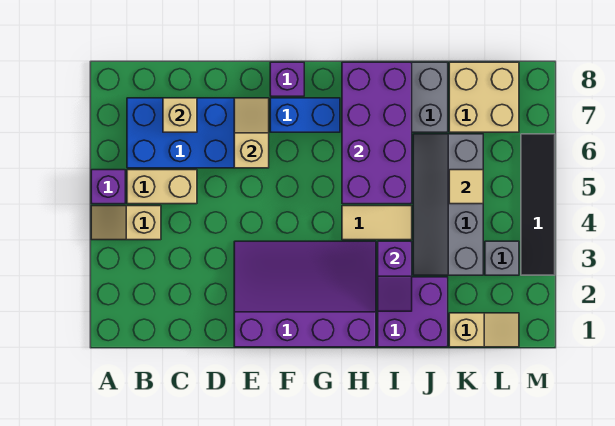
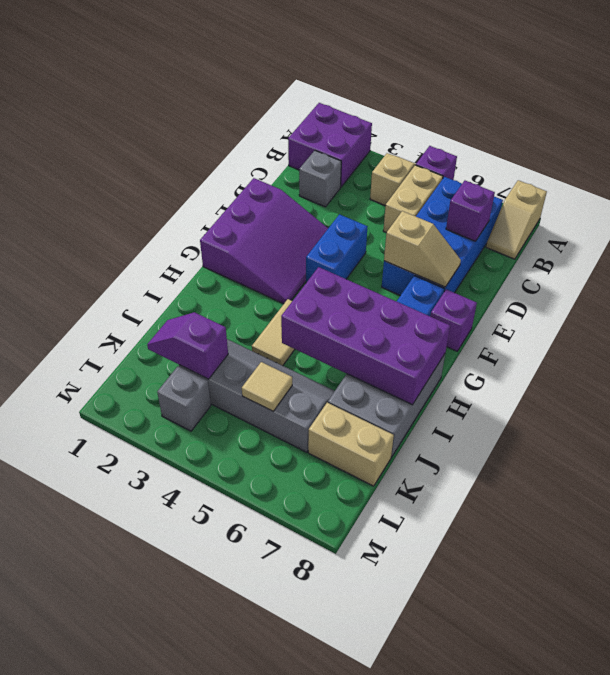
none -> grey brick C2 level 1
tan brick C7 level 2 -> purple brick C7 level 2
purple slope E1:H3 level 1 top 1 -> purple slope E1:G3 level 1 top 1
none -> blue brick E4:F4 level 1
purple brick I1:J2 level 1 -> purple brick A1:B2 level 1
purple slope I2:I3 level 2 top 3 -> purple slope K2:K3 level 2 top 3
tan slope K1:L1 level 1 top K -> tan slope A8:B8 level 1 top A
tan brick K7:L8 level 1 -> tan brick K7:K8 level 1
black tile M3:M6 level 1 -> none

